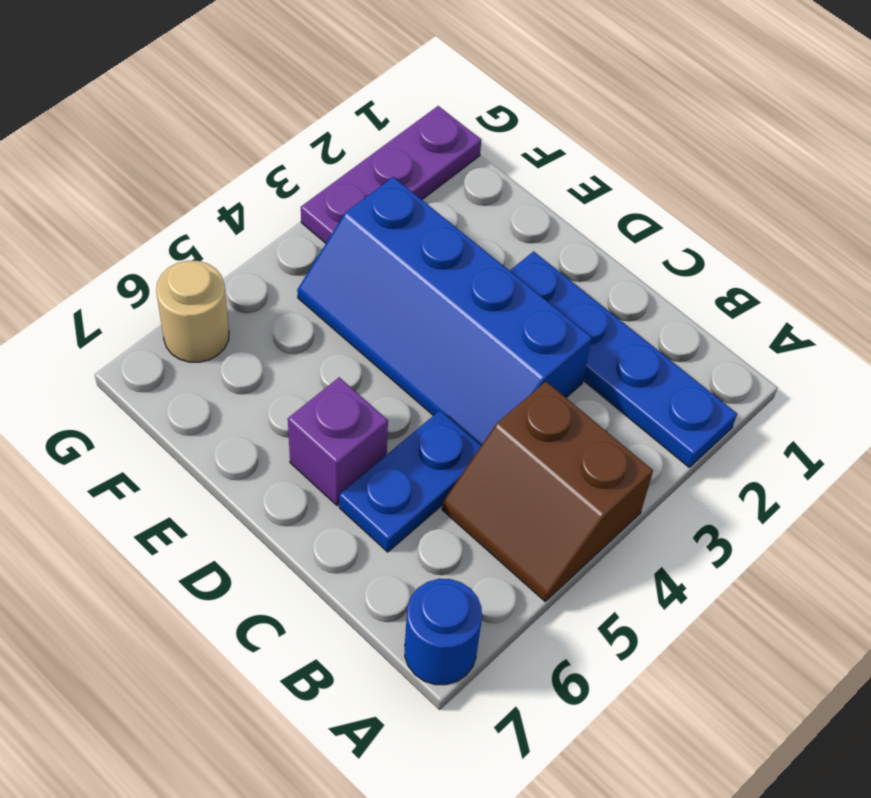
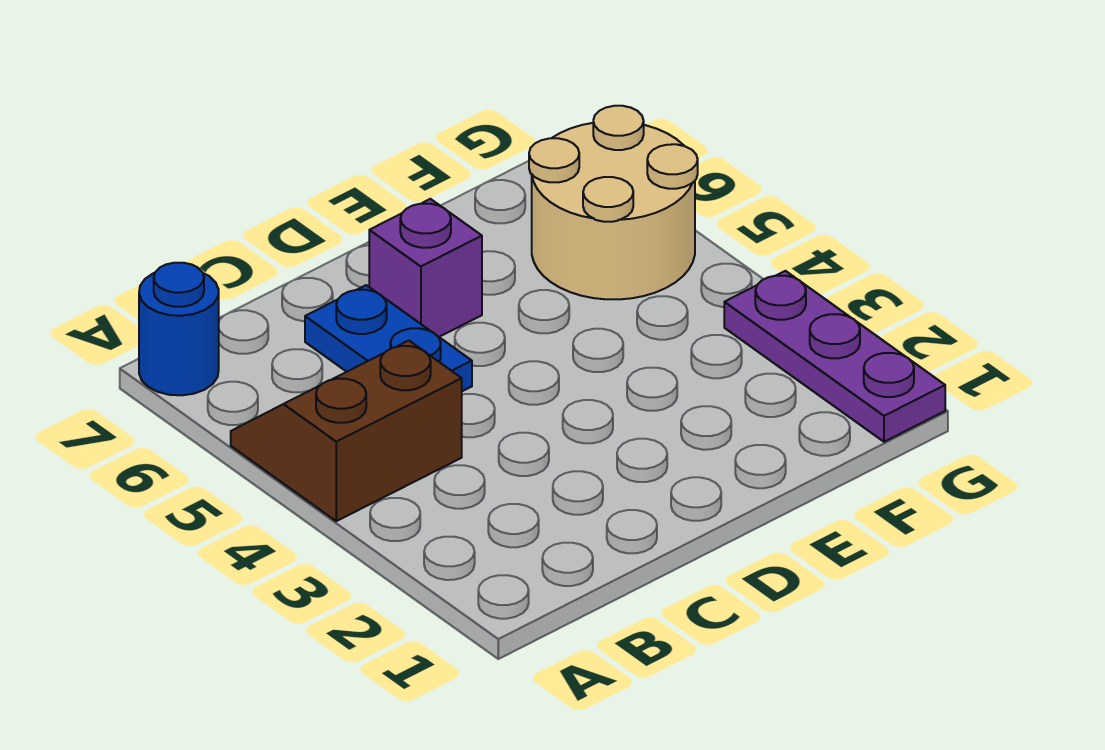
blue plate A2:D2 level 1 -> none
blue slope C3:F4 level 1 top 3 -> none
tan round brick G6 level 1 -> tan round brick F5:G6 level 1

